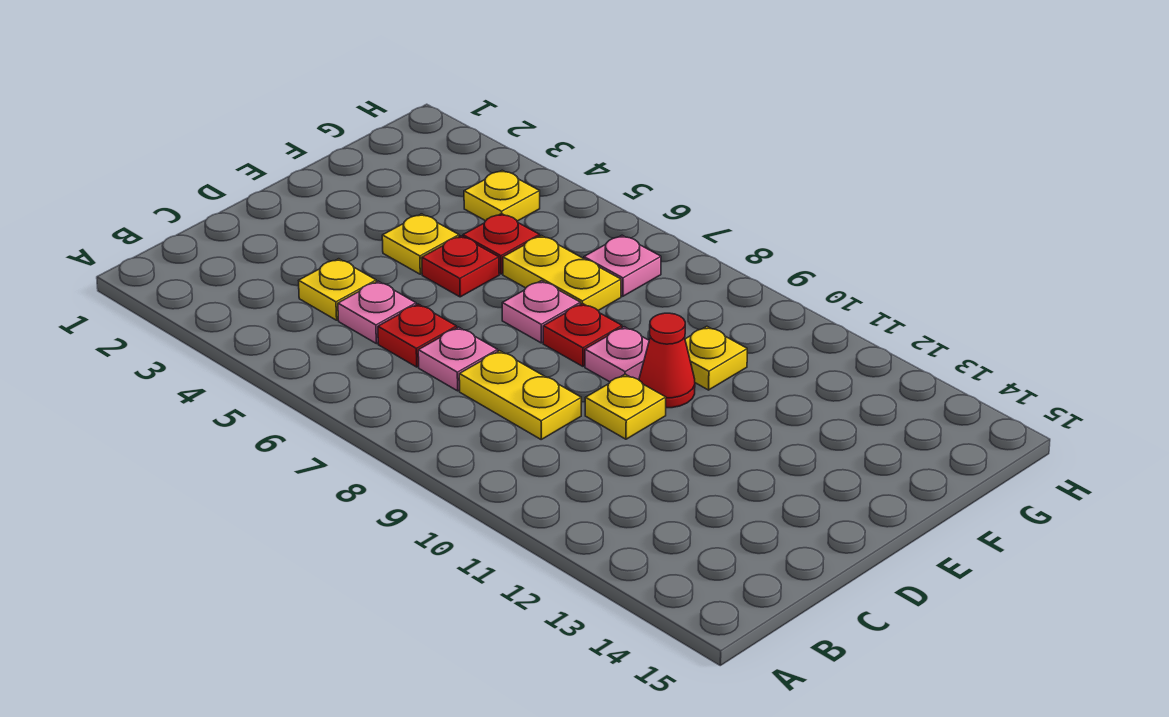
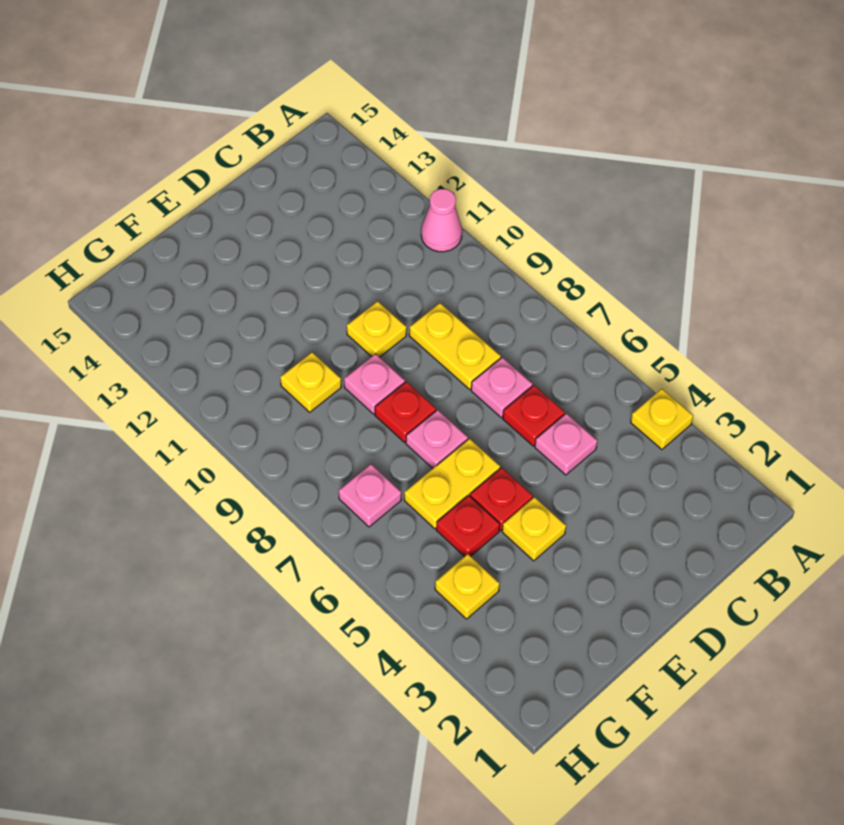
none -> pink cone A11 level 1
yellow plate C4 level 1 -> yellow plate A4 level 1
red cone E10 level 1 -> none
yellow plate F6:F7 level 1 -> yellow plate E6:F6 level 1

